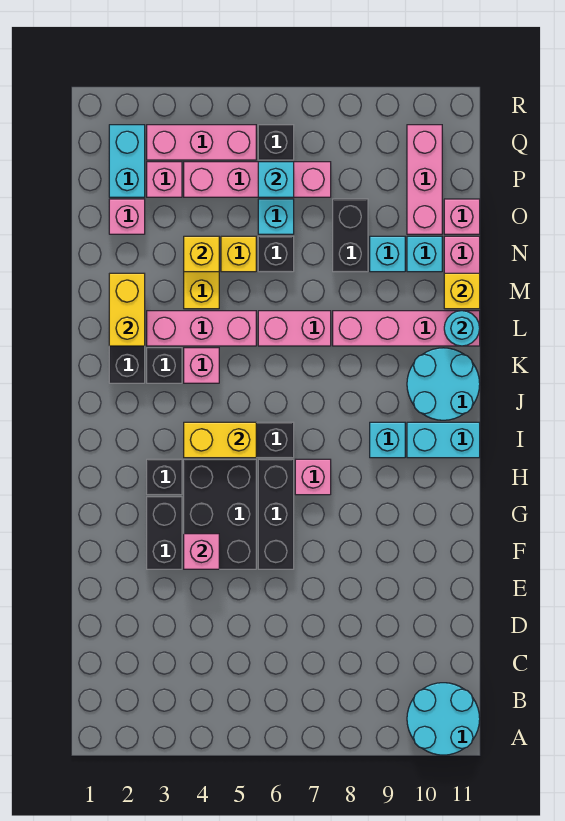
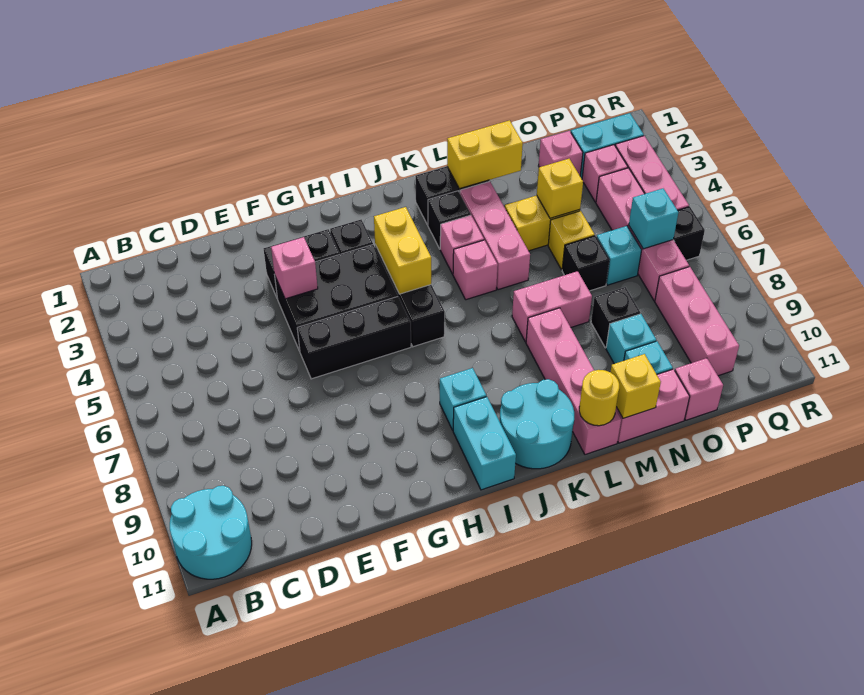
pink brick H7 level 1 -> pink brick K5 level 1
pink brick L6:L7 level 1 -> pink brick L7:M7 level 1
cyan round brick L11 level 2 -> yellow round brick L11 level 2
black brick N8:O8 level 1 -> black brick N8 level 1
pink brick O10:Q10 level 1 -> pink brick P8:P10 level 1

